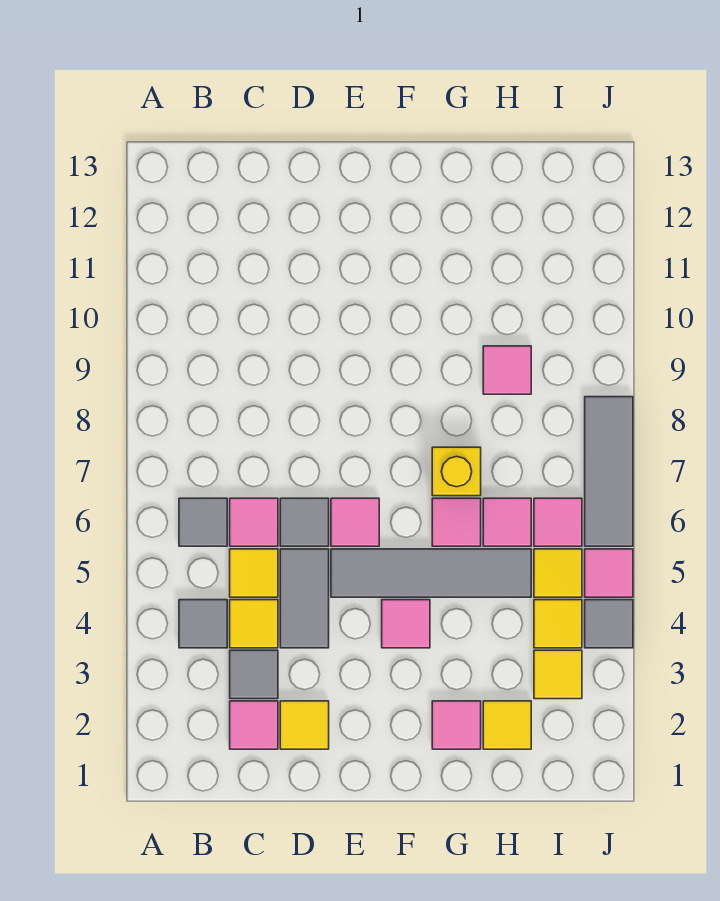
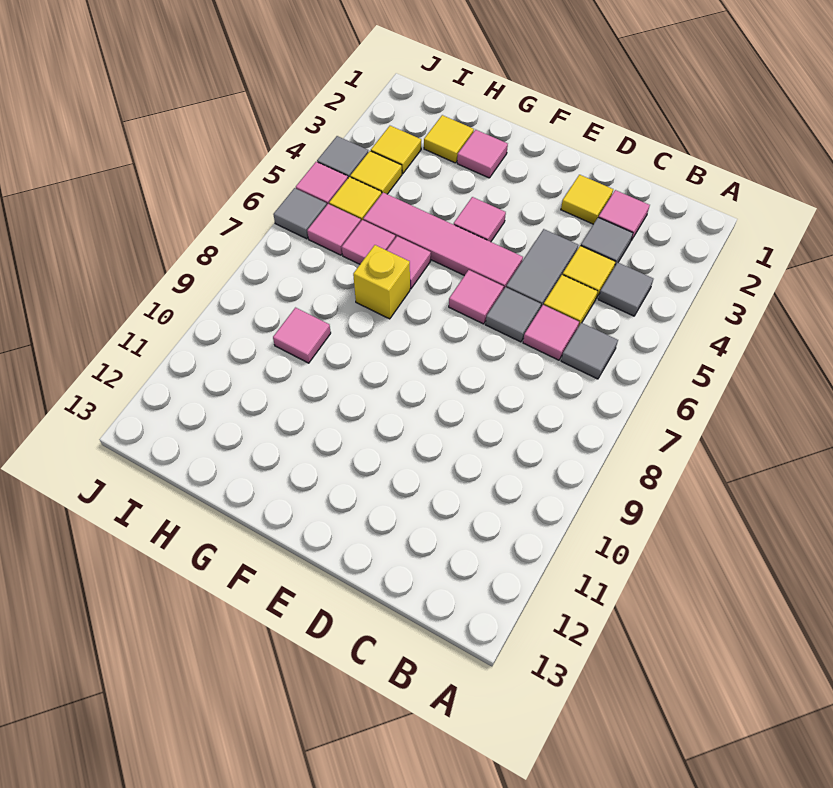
grey tile E5:H5 level 1 -> pink tile E5:H5 level 1
grey tile J6:J8 level 1 -> grey tile J6 level 1

